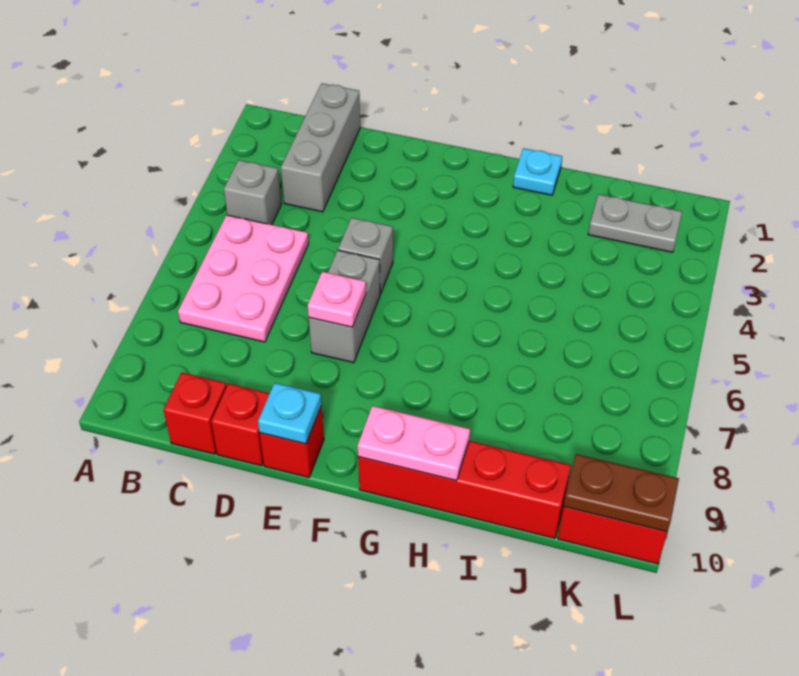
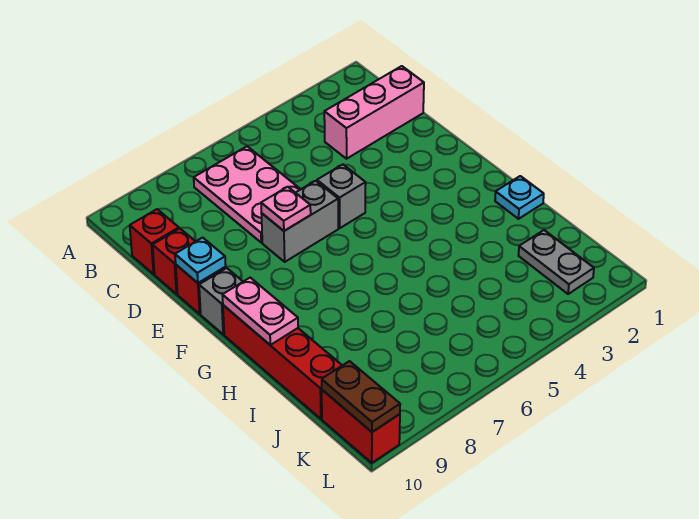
grey brick B4 level 1 -> grey brick F10 level 1
pink plate B5:C7 level 1 -> pink plate B6:D7 level 1
grey brick C1:C3 level 1 -> pink brick C1:C3 level 1

